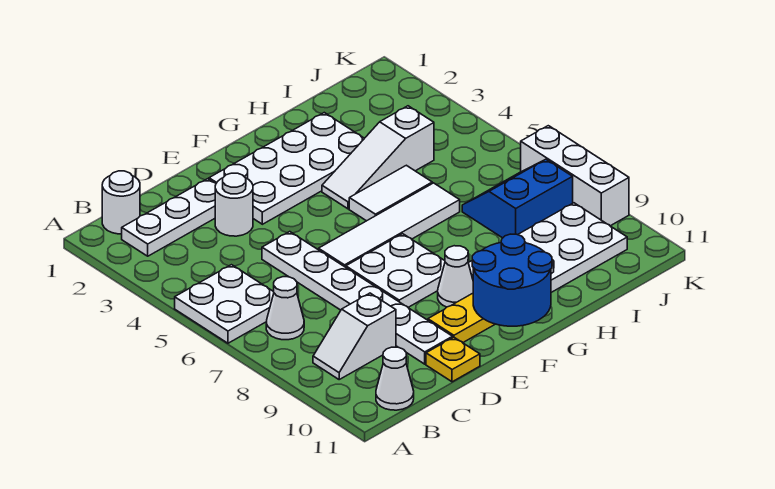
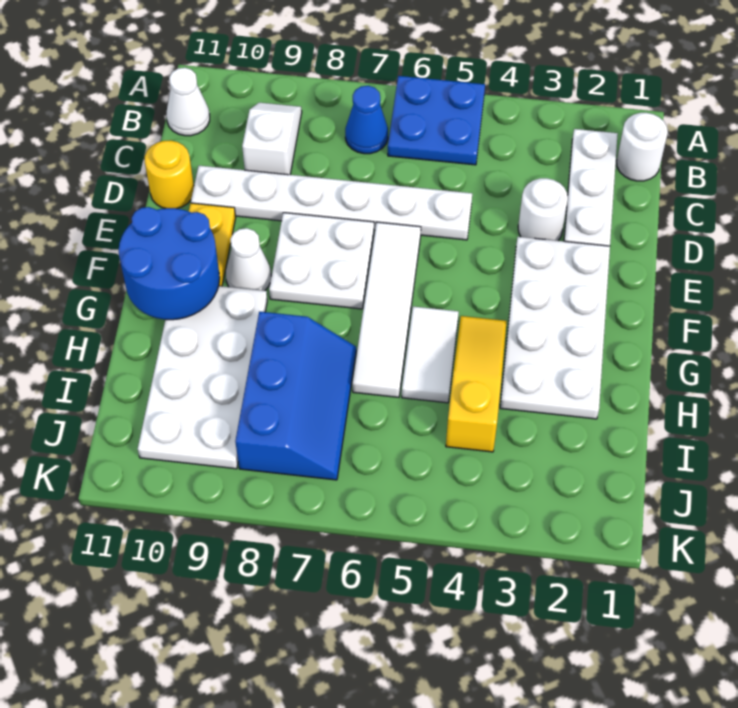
white plate A5:B6 level 1 -> blue plate A5:B6 level 1
white cone B7 level 1 -> blue cone B7 level 1
yellow plate D11 level 1 -> yellow round brick D11 level 1
white slope G4:I4 level 1 top I -> yellow slope G4:I4 level 1 top I
blue slope I7:J8 level 1 top 8 -> blue slope H7:J8 level 1 top 8
white brick K7:K9 level 1 -> none

